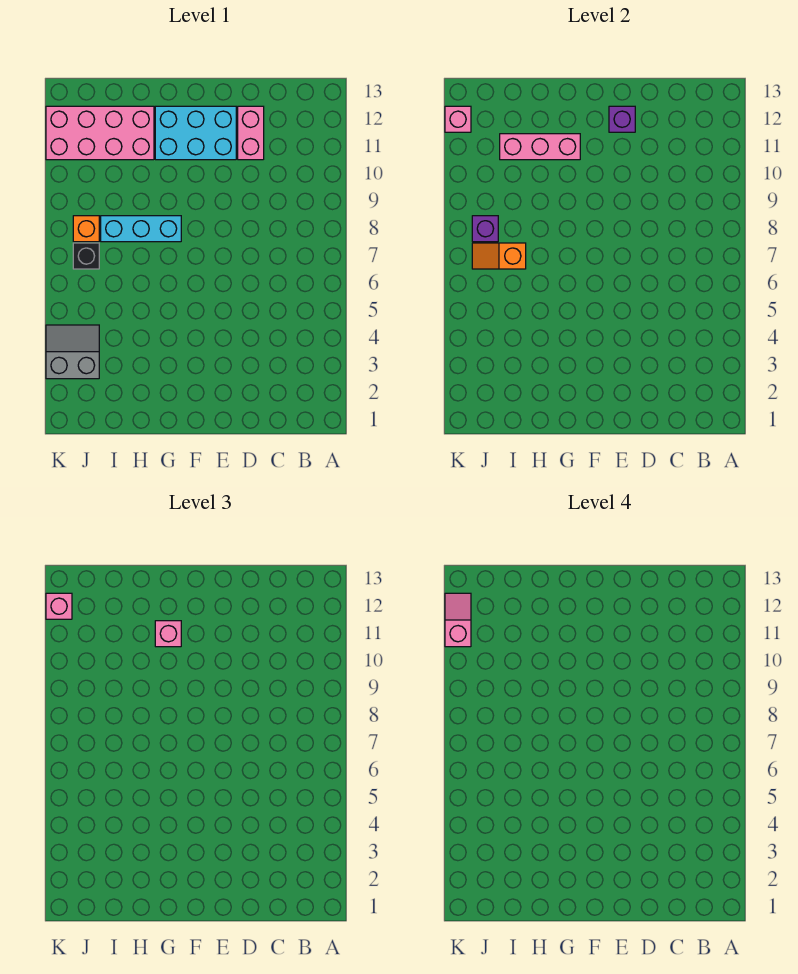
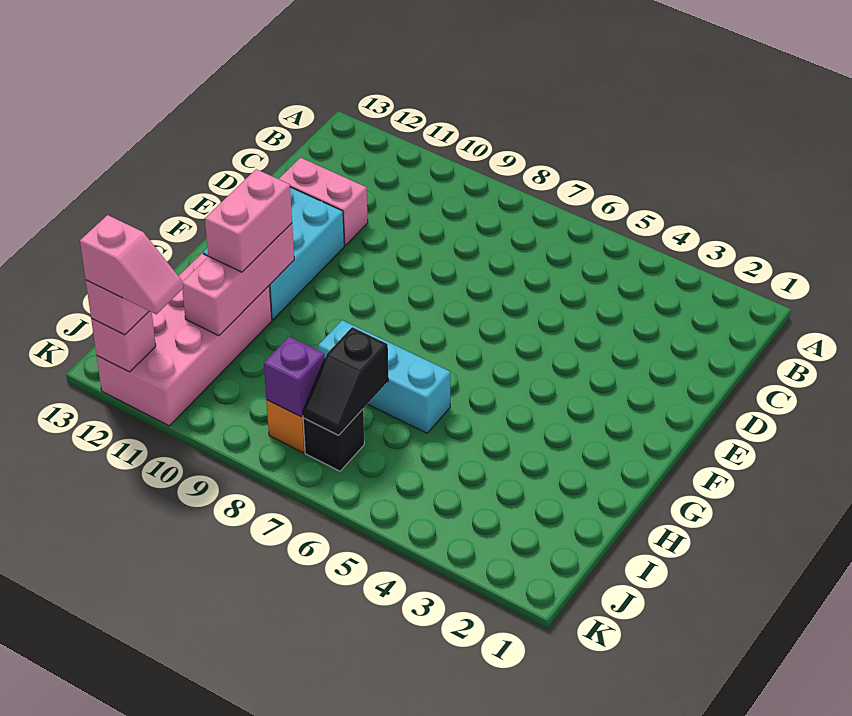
purple brick E12 level 2 -> none
cyan brick G8:I8 level 1 -> cyan brick H6:H8 level 1
pink brick G11 level 3 -> pink brick G11:H11 level 3
orange slope I7:J7 level 2 top I -> black slope I7:J7 level 2 top I
grey slope J3:K4 level 1 top 3 -> none
pink slope K11:K12 level 4 top 11 -> pink slope K11:K12 level 4 top 12

